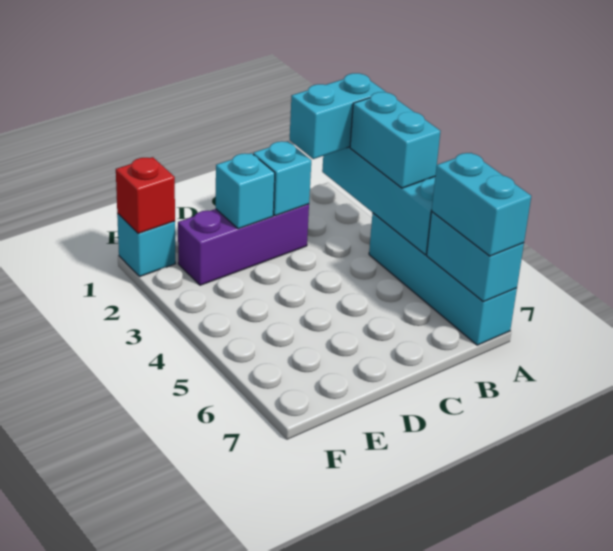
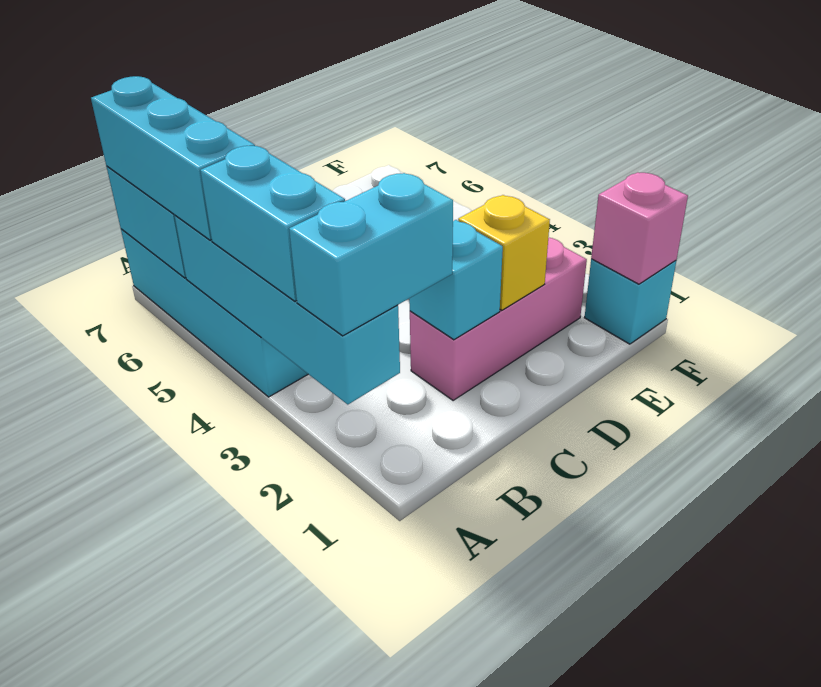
cyan brick A6:A7 level 3 -> cyan brick A5:A7 level 3
purple brick C2:E2 level 1 -> pink brick C2:E2 level 1
cyan brick D2 level 2 -> yellow brick D2 level 2
red brick F1 level 2 -> pink brick F1 level 2

